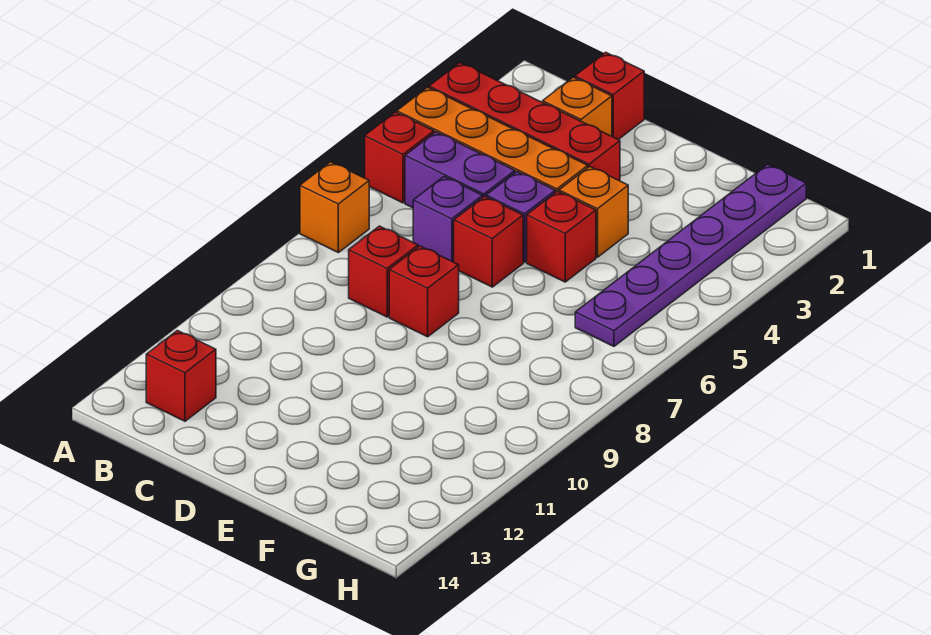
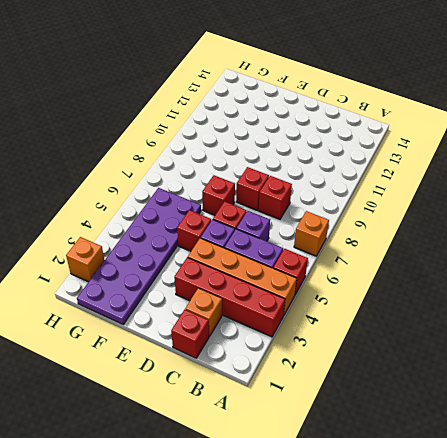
red brick B13 level 1 -> red brick E7 level 1
orange brick E4 level 1 -> orange brick H2 level 1
purple plate G1:G6 level 1 -> purple plate F1:G6 level 1

